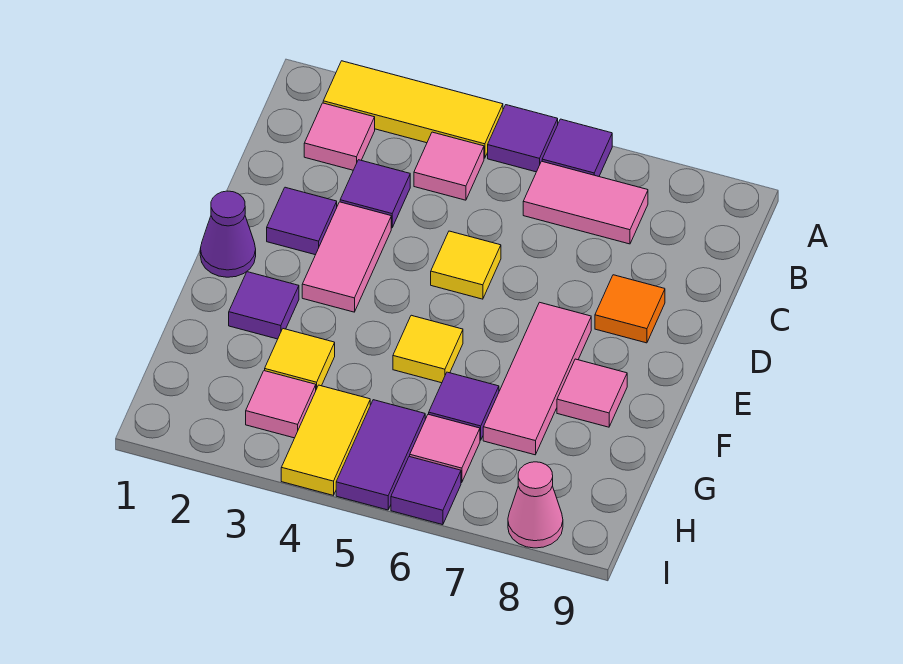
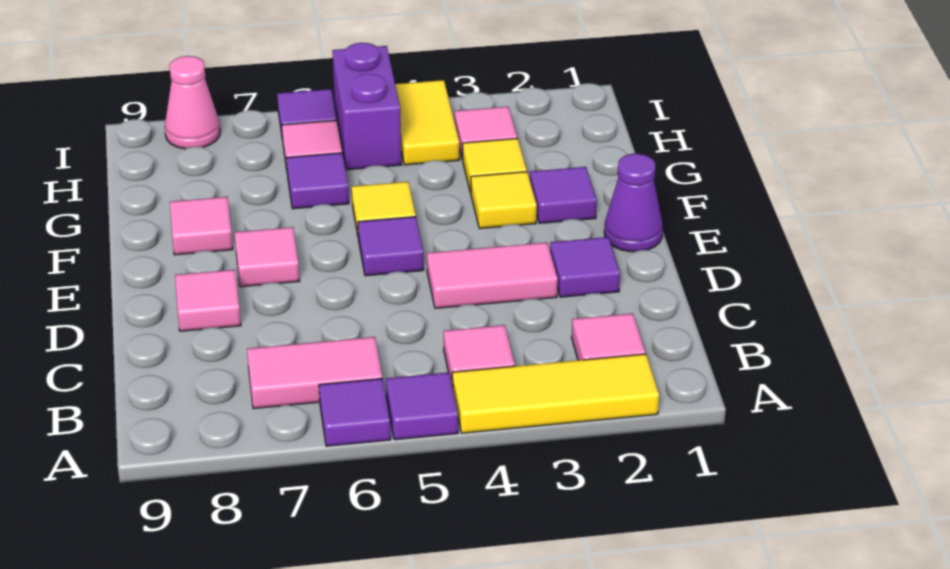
purple tile C3 level 1 -> purple tile E5 level 1
pink tile D3:E3 level 1 -> pink tile D3:D4 level 1
yellow tile D5 level 1 -> yellow tile F3 level 1
orange tile D8 level 1 -> pink tile D8 level 1
pink tile E7:G7 level 1 -> pink tile E7 level 1
purple tile H5:I5 level 1 -> purple brick H5:I5 level 1

